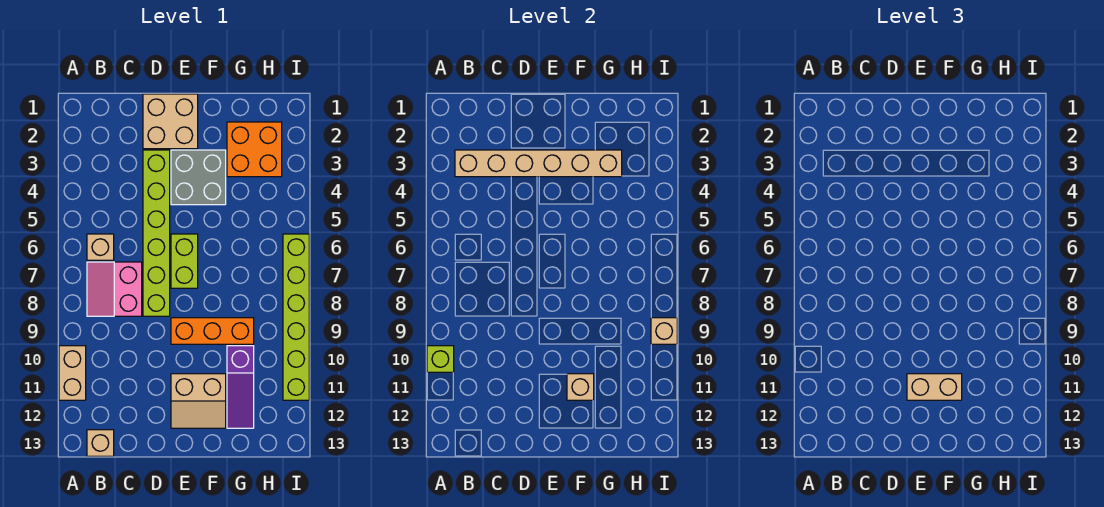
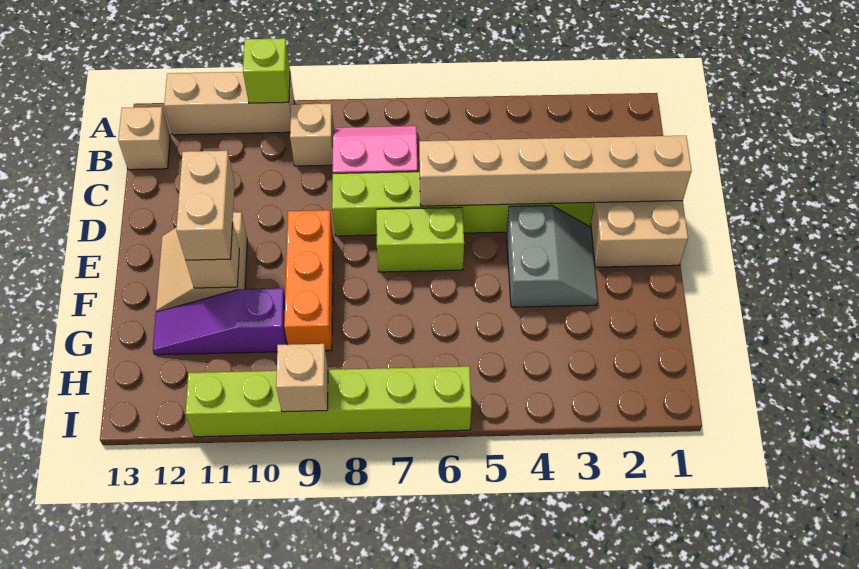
tan brick A10:A11 level 1 -> tan brick A10:A12 level 1
tan brick B3:G3 level 2 -> tan brick D1:D6 level 2
tan brick B6 level 1 -> tan brick B9 level 1
grey brick E3:F4 level 1 -> grey slope E3:F4 level 1 top 4
orange brick G2:H3 level 1 -> none

